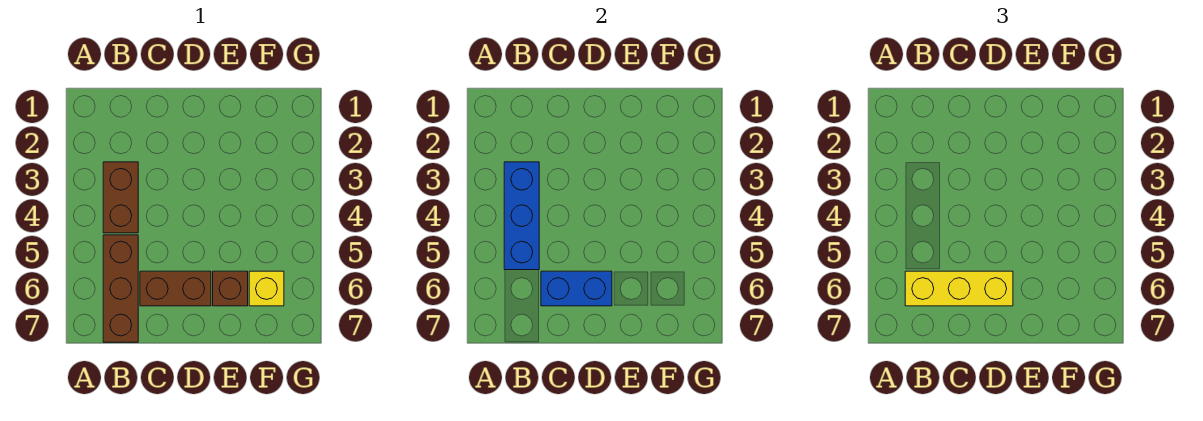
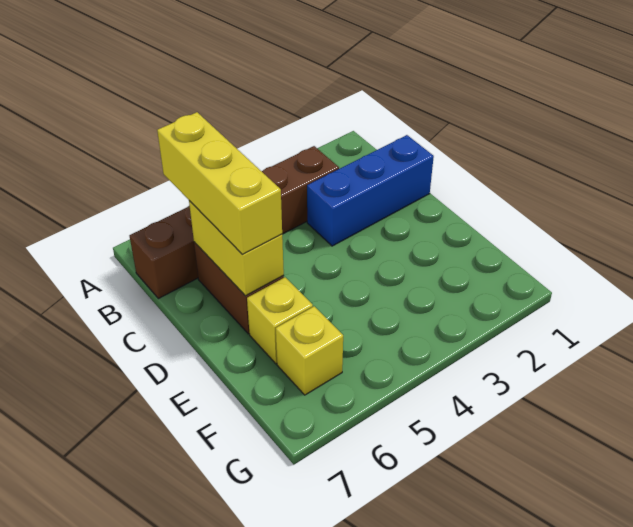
blue brick B3:B5 level 2 -> blue brick C1:C3 level 1
blue brick C6:D6 level 2 -> yellow brick C6:D6 level 2
brown brick E6 level 1 -> yellow brick E6 level 1

